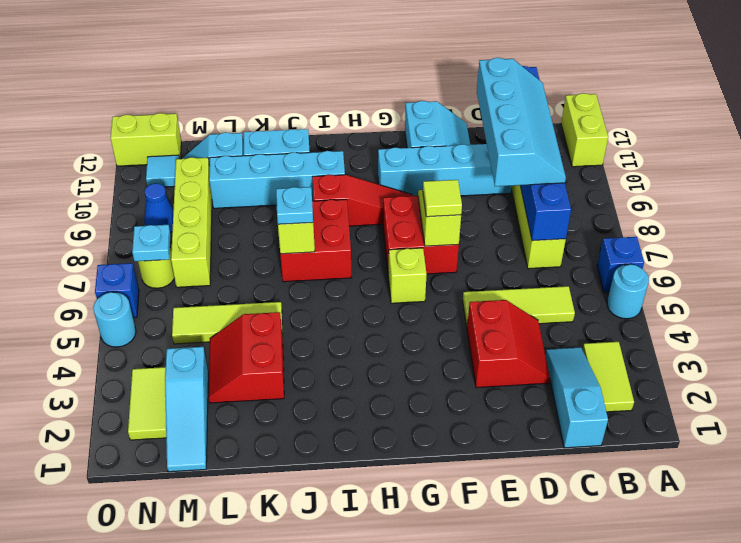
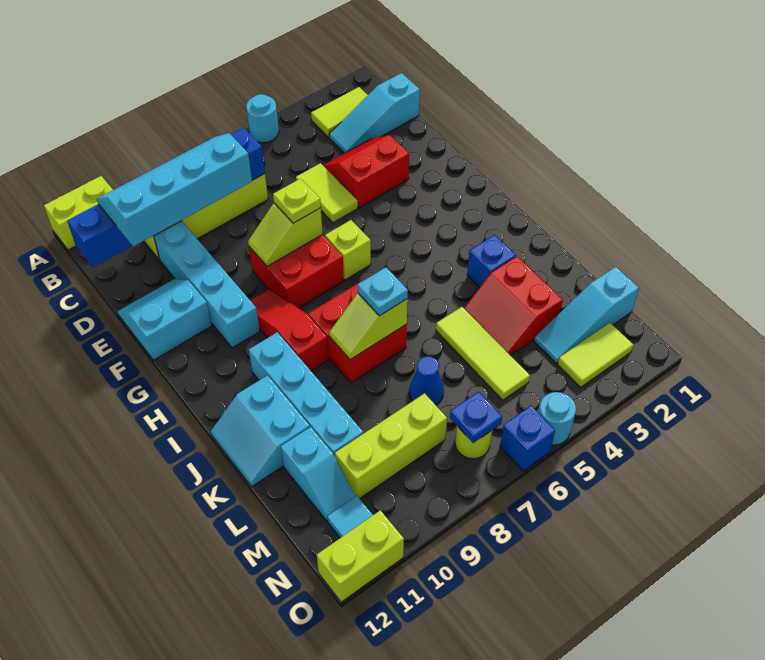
blue brick A6 level 1 -> blue brick J3 level 1
lime tile C5:E5 level 1 -> lime tile D5:E5 level 1
lime tile F7 level 3 -> lime plate F7 level 3
red slope K3:L4 level 1 top K -> red slope K3:L4 level 1 top 3
cyan slope M1:M3 level 1 top 3 -> cyan slope M1:M3 level 1 top 1
lime brick M7:M10 level 1 -> lime brick M8:M10 level 1
cyan plate N7 level 2 -> blue plate N7 level 2
blue cone N9 level 1 -> blue cone L7 level 1
lime brick N12:O12 level 1 -> lime brick O11:O12 level 1

